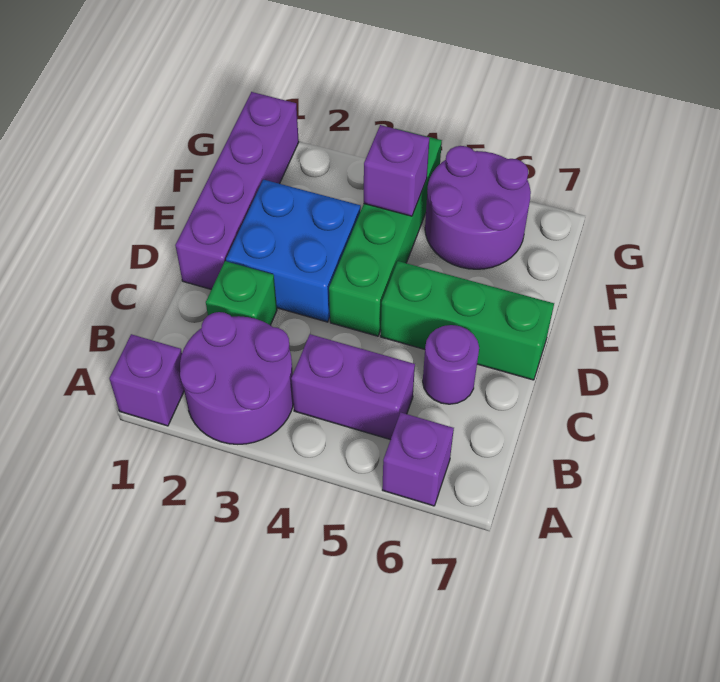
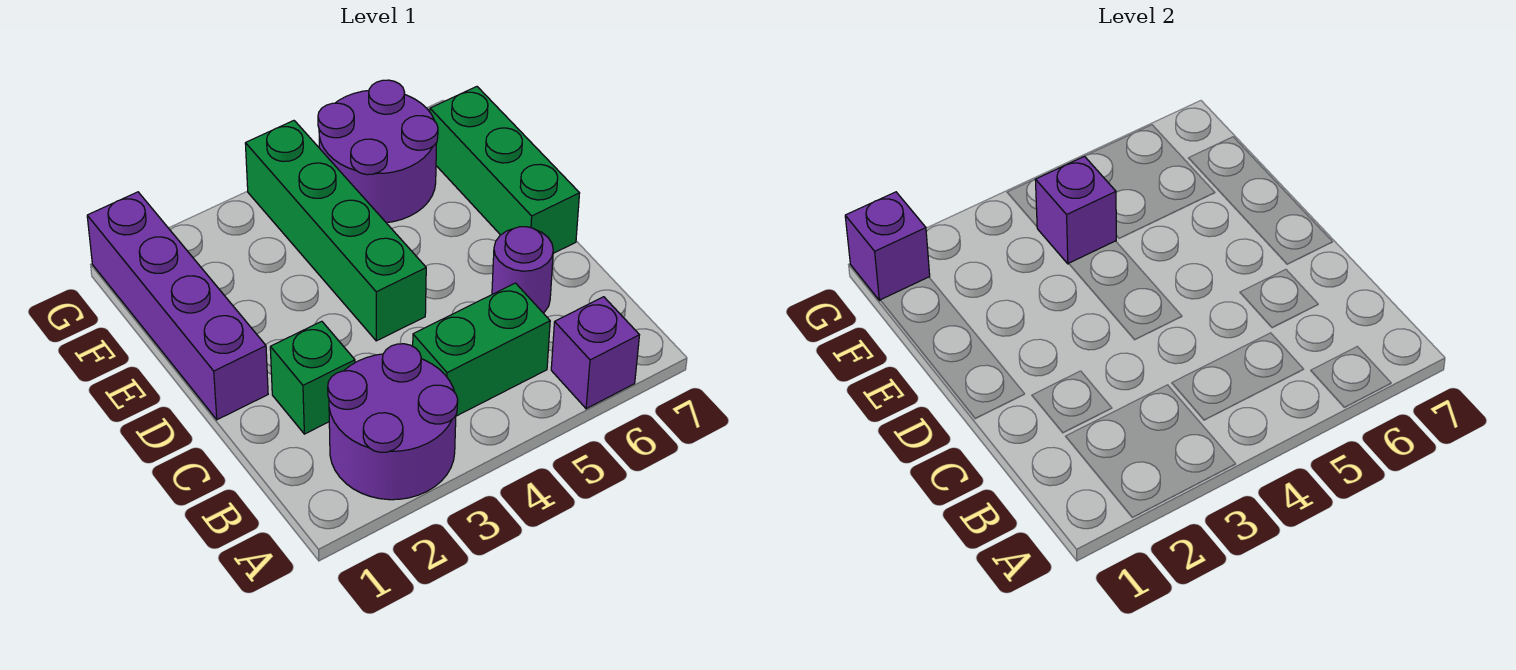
purple brick A1 level 1 -> purple brick G1 level 2
purple brick B4:B5 level 1 -> green brick B4:B5 level 1
blue brick D2:E3 level 1 -> none
green brick D5:D7 level 1 -> green brick D7:F7 level 1

